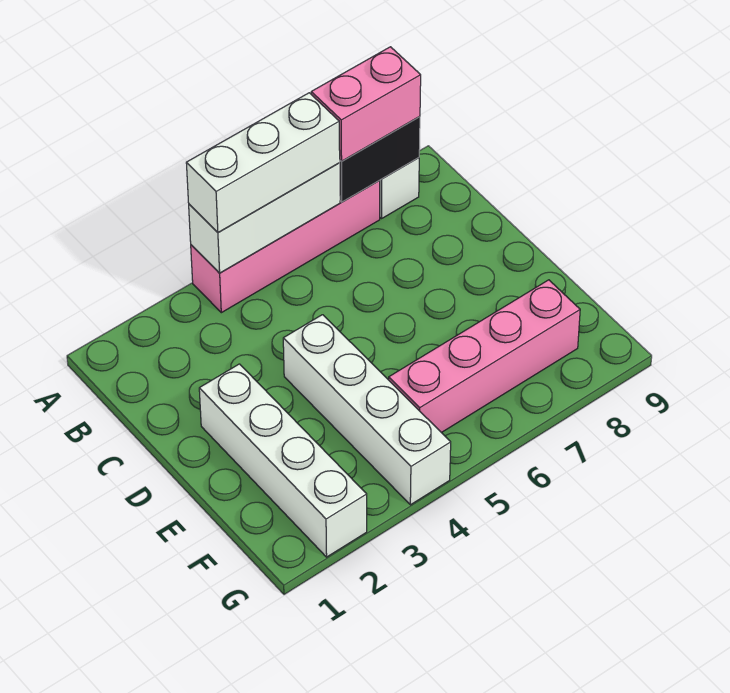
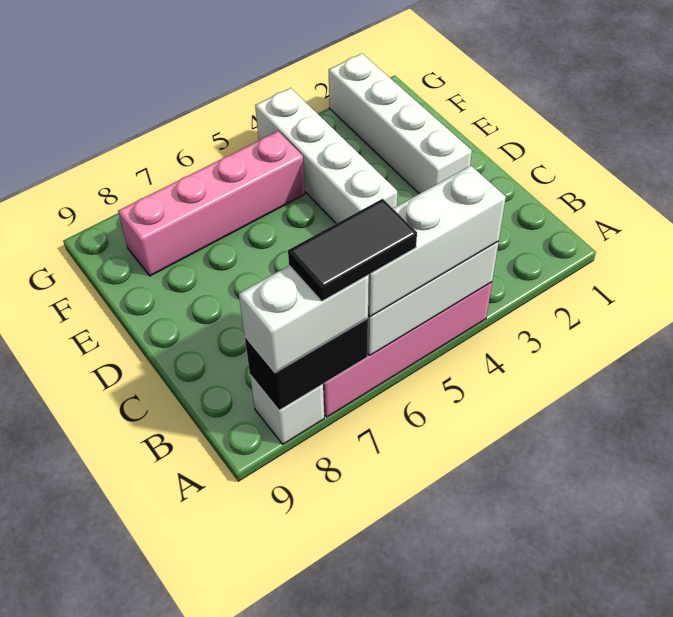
none -> black tile A6:A7 level 4
pink brick A7:A8 level 3 -> white brick A7:A8 level 3

